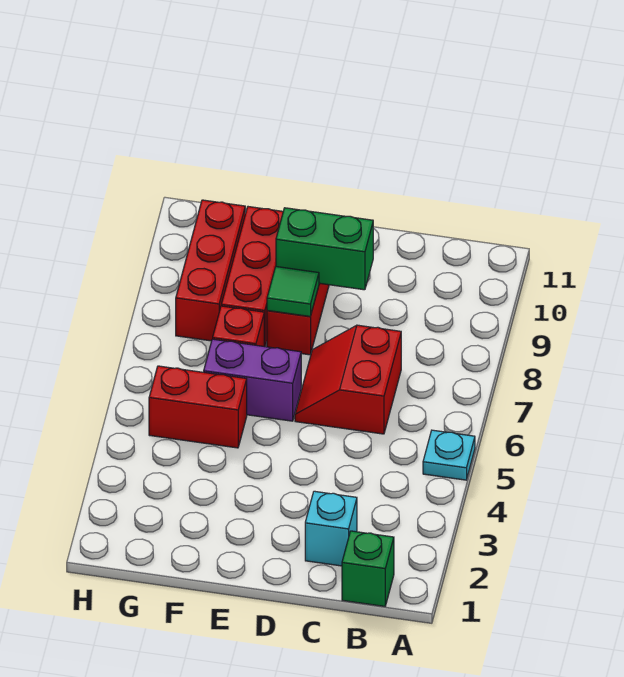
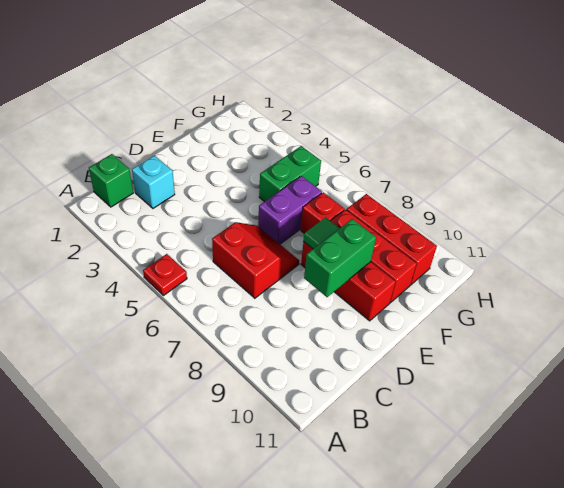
cyan plate A5 level 1 -> red plate A5 level 1
red brick F5:G5 level 1 -> green brick F5:G5 level 1

